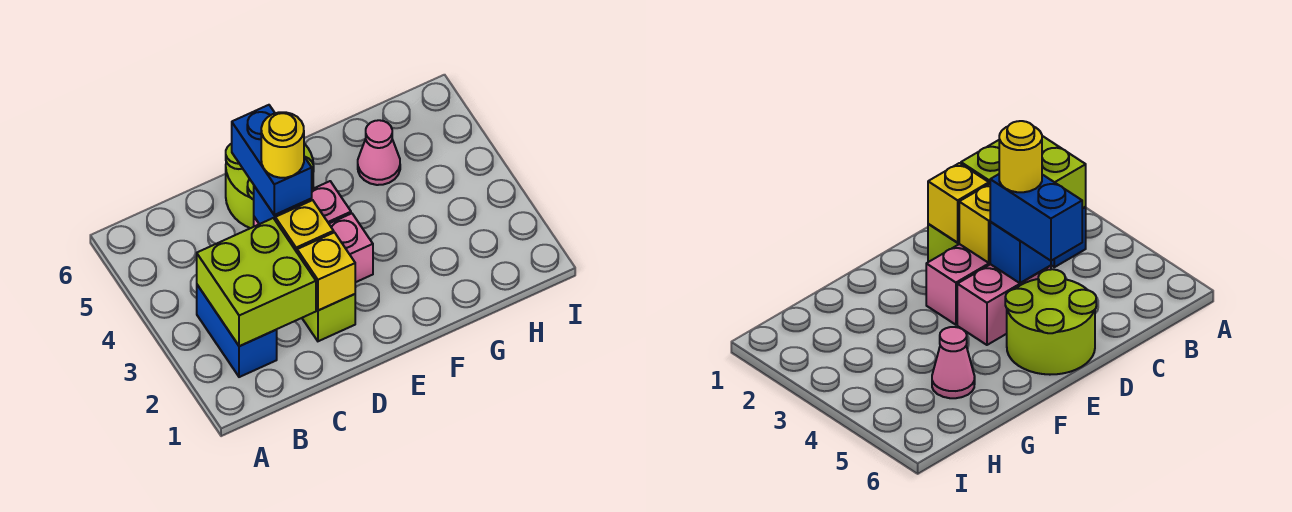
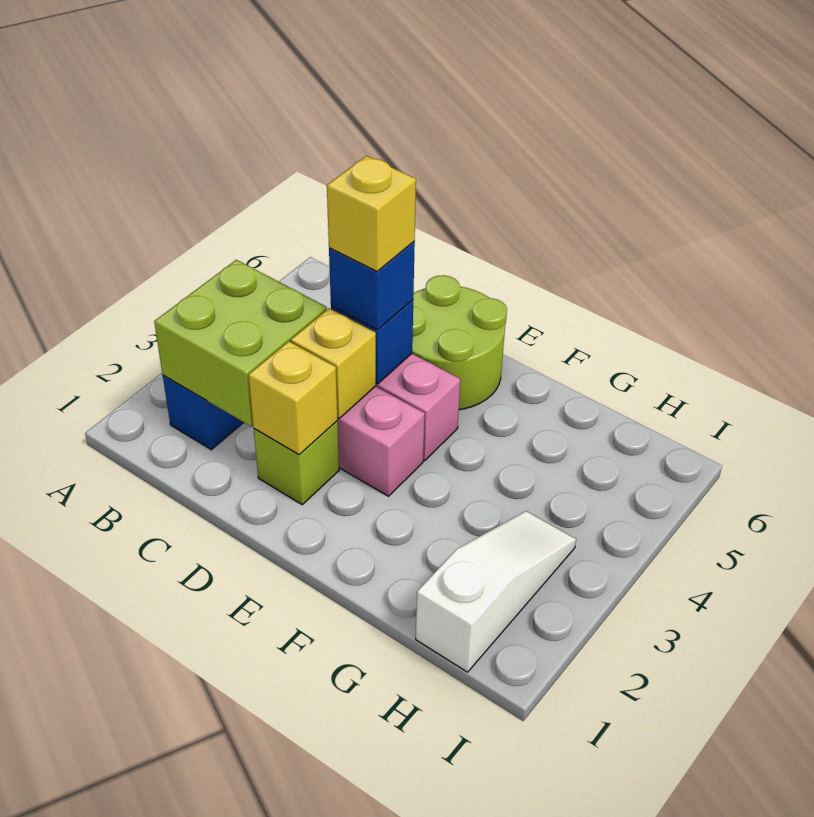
blue brick D4:D5 level 3 -> blue brick D4 level 3
yellow round brick D4 level 4 -> yellow brick D4 level 4
pink cone G5 level 1 -> none
none -> white slope H1:H3 level 1 top 1

